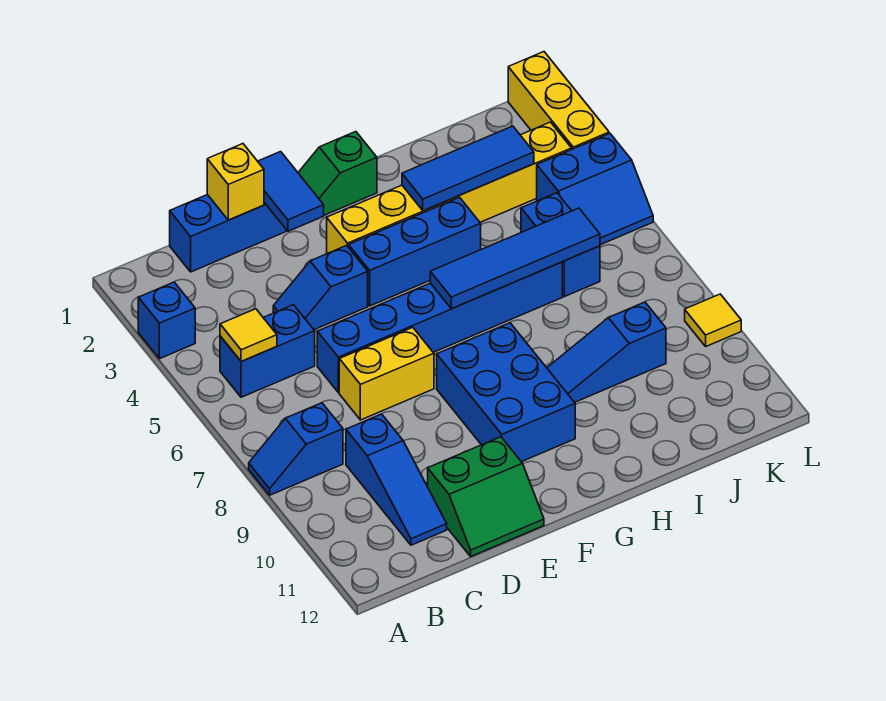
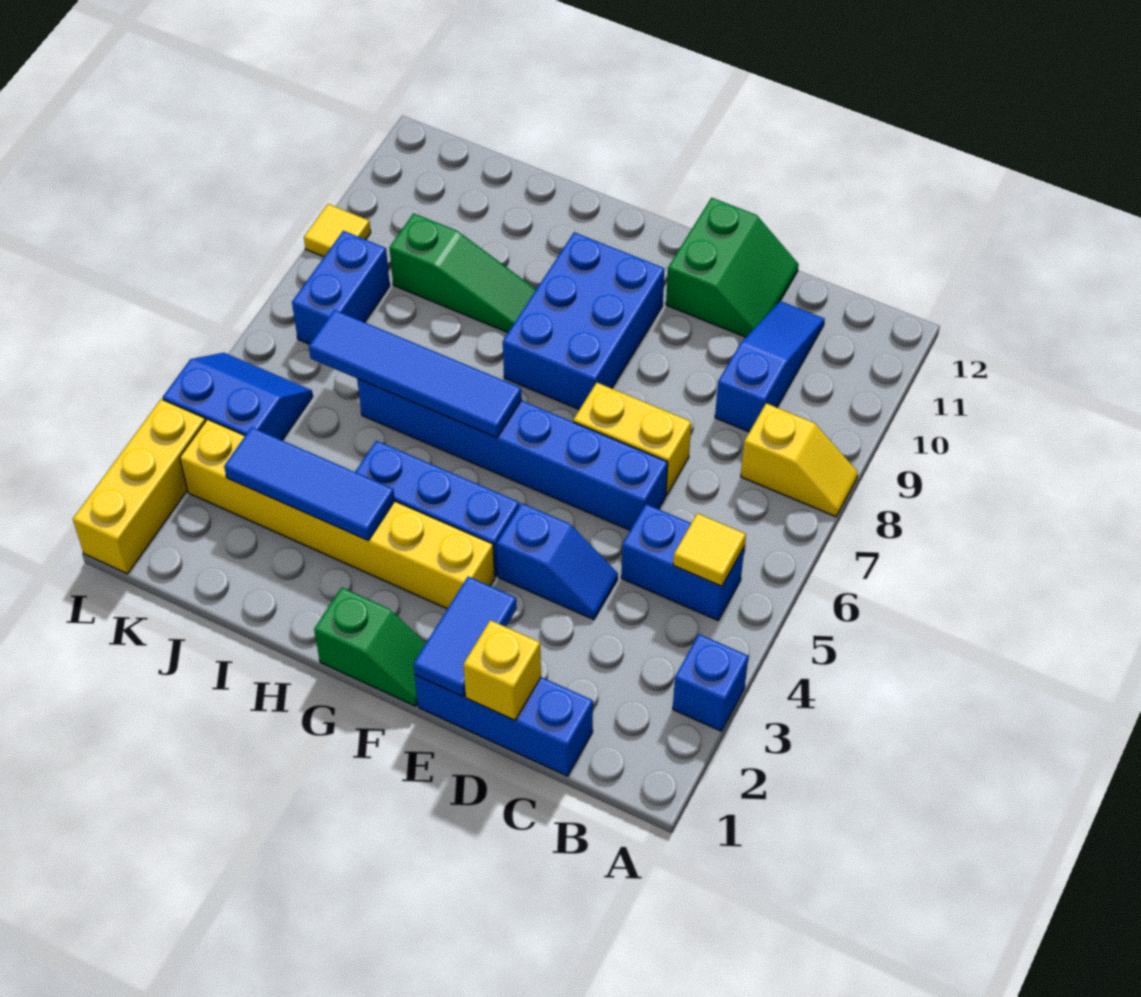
blue slope A8:B8 level 1 top B -> yellow slope A8:B8 level 1 top B
green slope D11:E12 level 1 top 11 -> green slope D11:E12 level 1 top E
blue slope H9:J9 level 1 top J -> green slope H9:J9 level 1 top J
blue brick J5:J6 level 1 -> blue brick K7:K8 level 1

